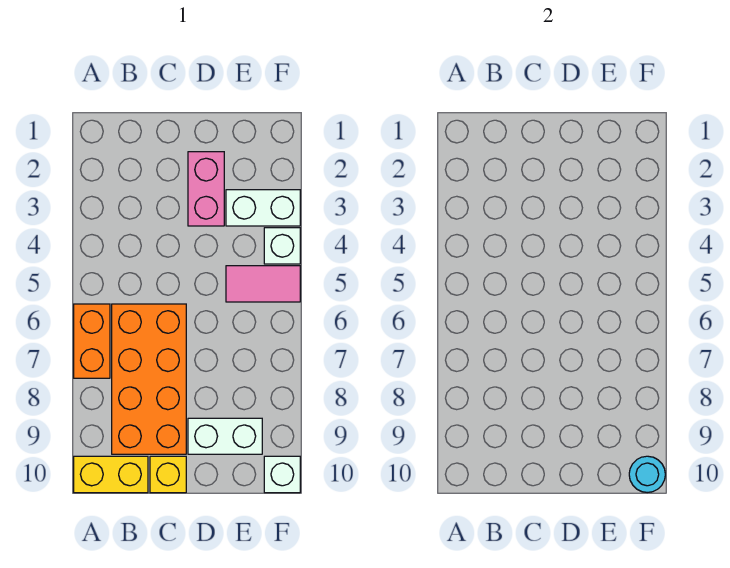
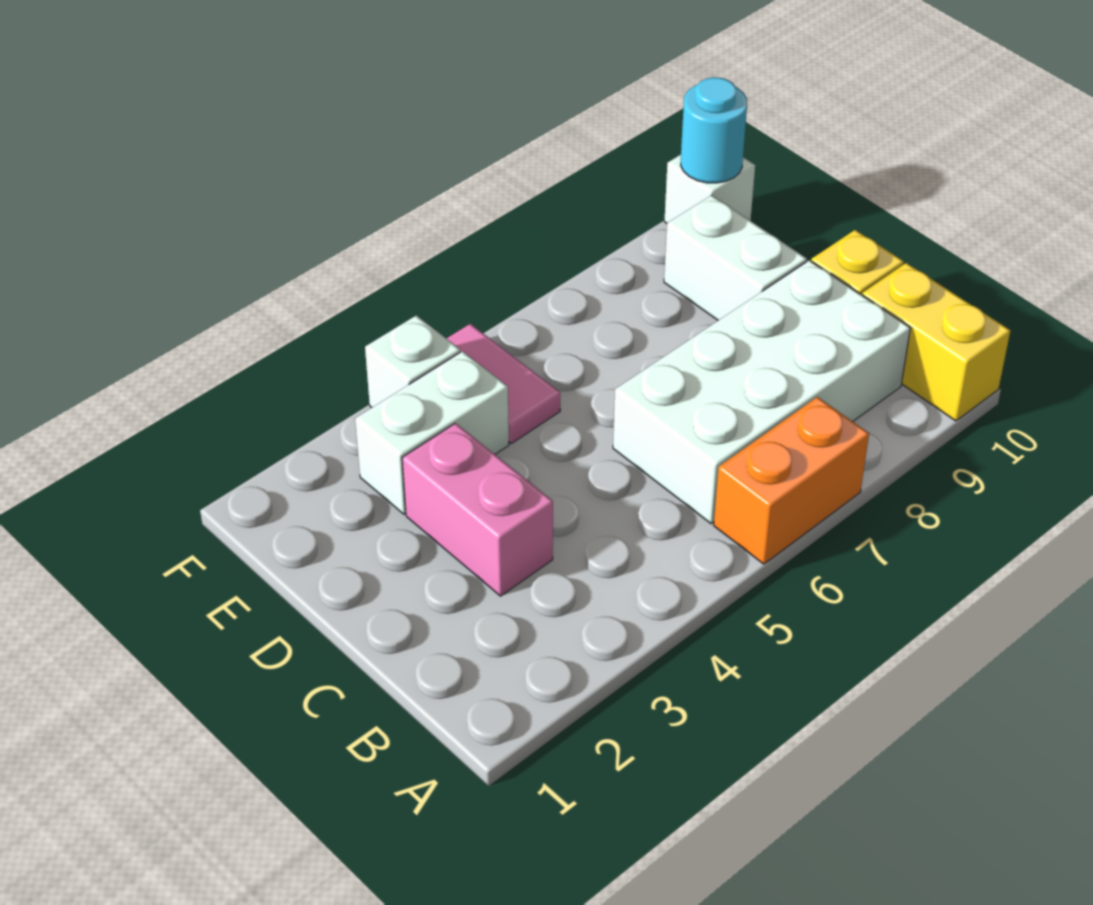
orange brick B6:C9 level 1 -> white brick B6:C9 level 1
pink brick D2:D3 level 1 -> pink brick C3:D3 level 1
white brick E3:F3 level 1 -> white brick E3:E4 level 1

